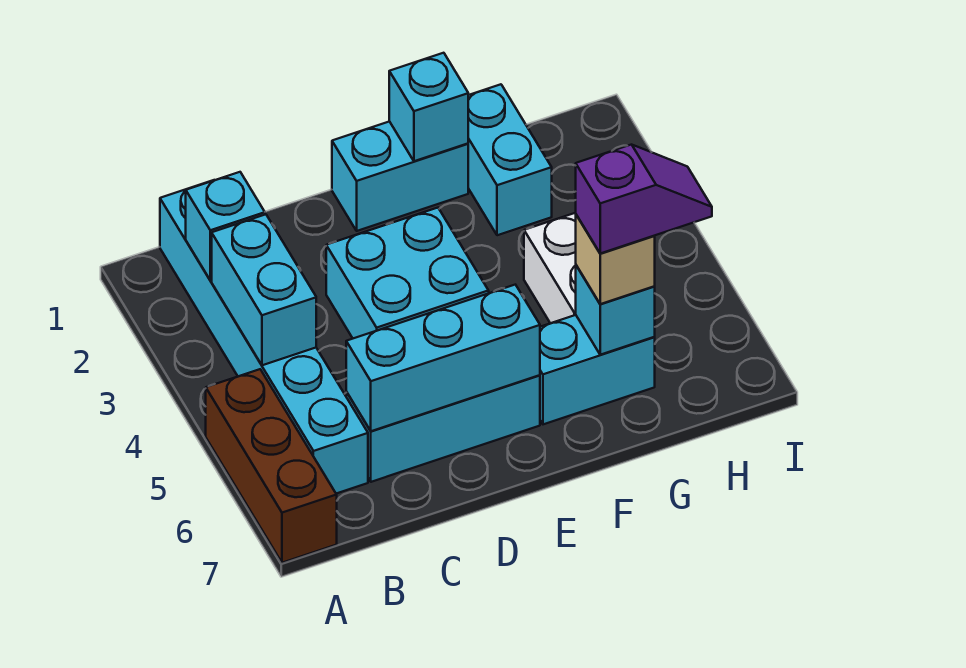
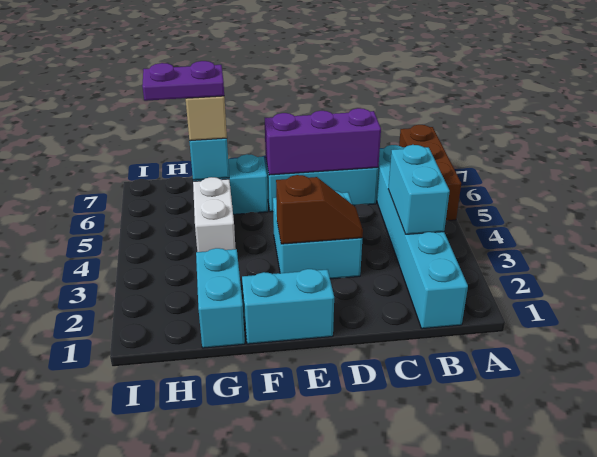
cyan brick B2 level 2 -> none
cyan brick C6:E6 level 2 -> purple brick C6:E6 level 2
none -> brown slope D3:E3 level 2 top E
cyan brick F1 level 2 -> none
purple slope G6:H6 level 4 top G -> purple plate G6:H6 level 4

